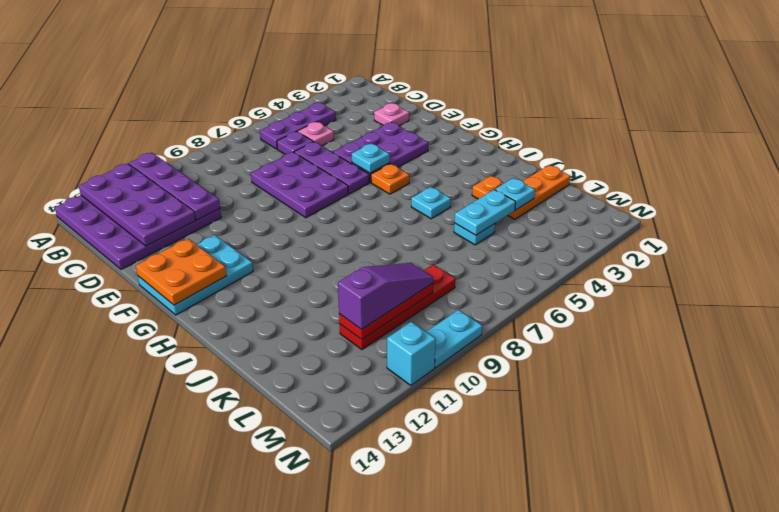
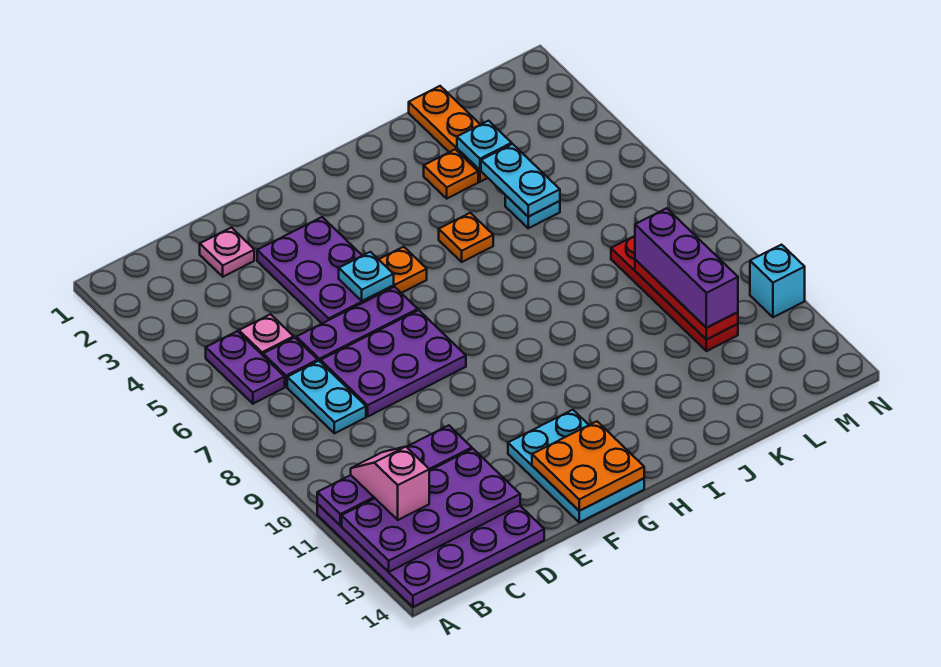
purple plate B4:B6 level 1 -> purple plate B5:B6 level 1
none -> pink slope B11:B12 level 3 top 12
cyan plate I5 level 1 -> orange plate I5 level 1
purple slope L9:L11 level 3 top 11 -> purple brick L9:L11 level 3
cyan plate N9:N10 level 1 -> cyan plate C7:C8 level 1

